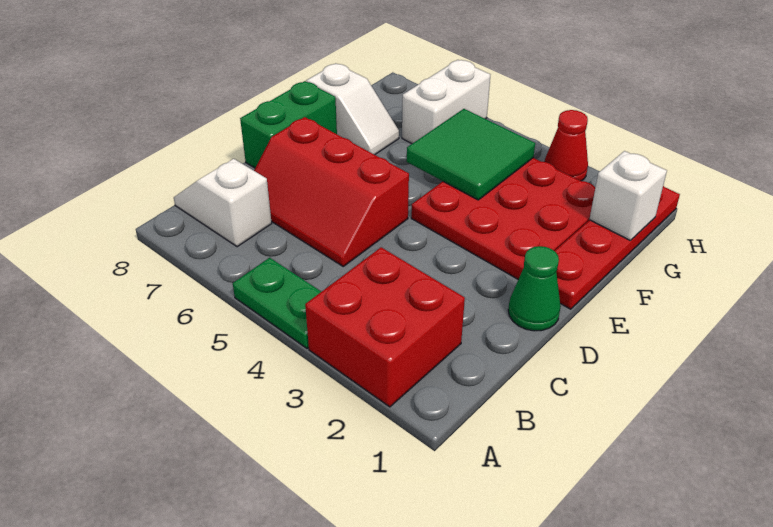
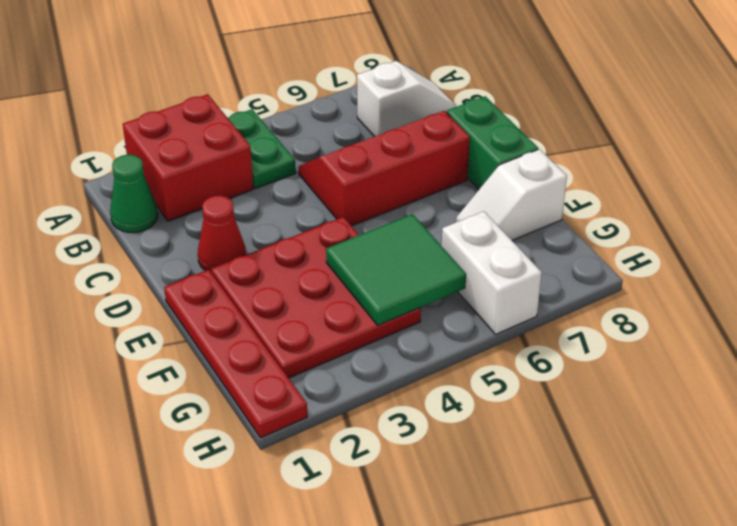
green plate A4:A5 level 1 -> green plate A4:B4 level 1
green cone D1 level 1 -> green cone B1 level 1
white brick G1 level 2 -> none
red cone H3 level 1 -> red cone D2 level 1

